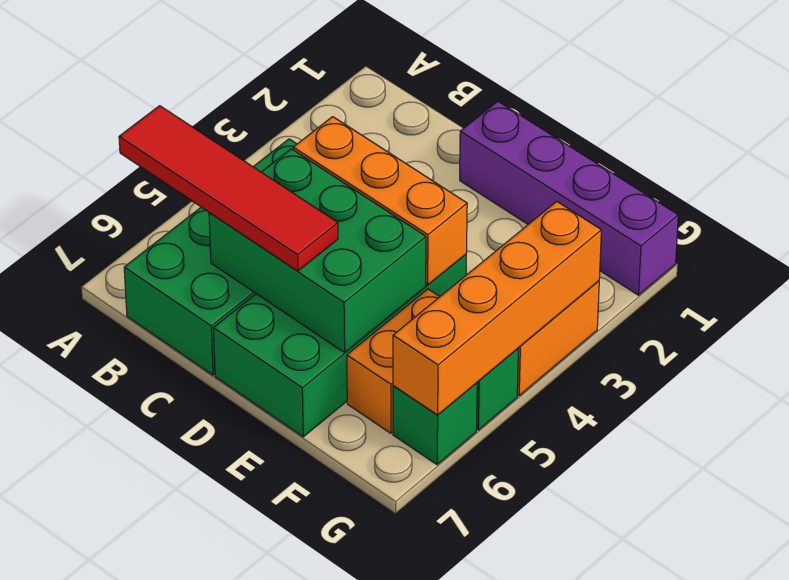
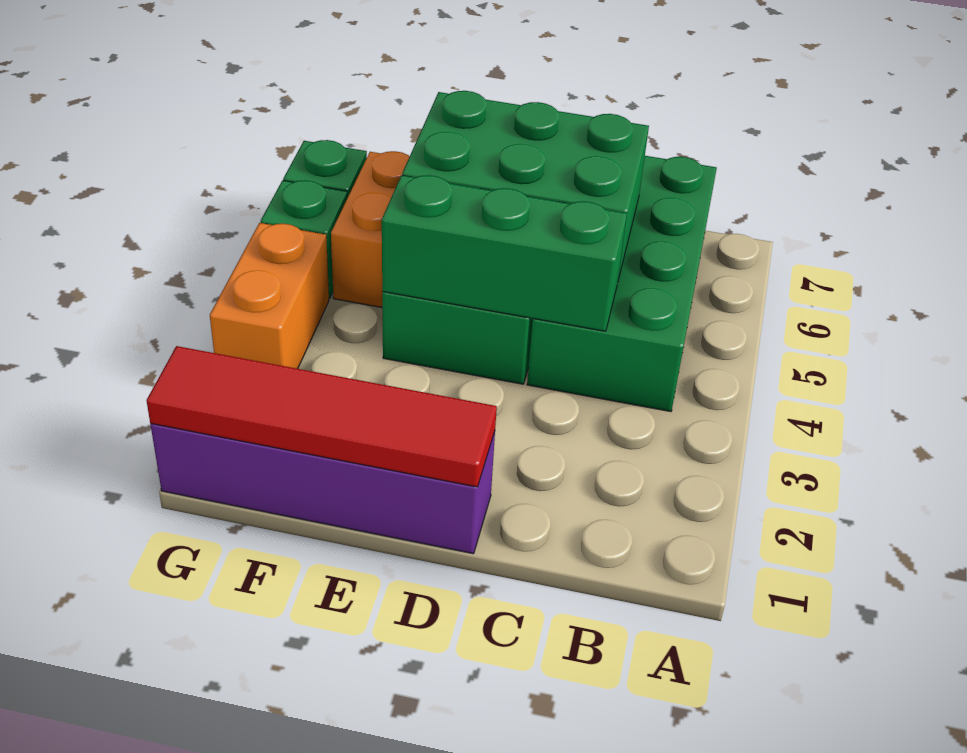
red tile A6:D6 level 3 -> red tile D1:G1 level 2
orange brick C4:E4 level 2 -> green brick C4:E4 level 2
orange brick G3:G6 level 2 -> none

